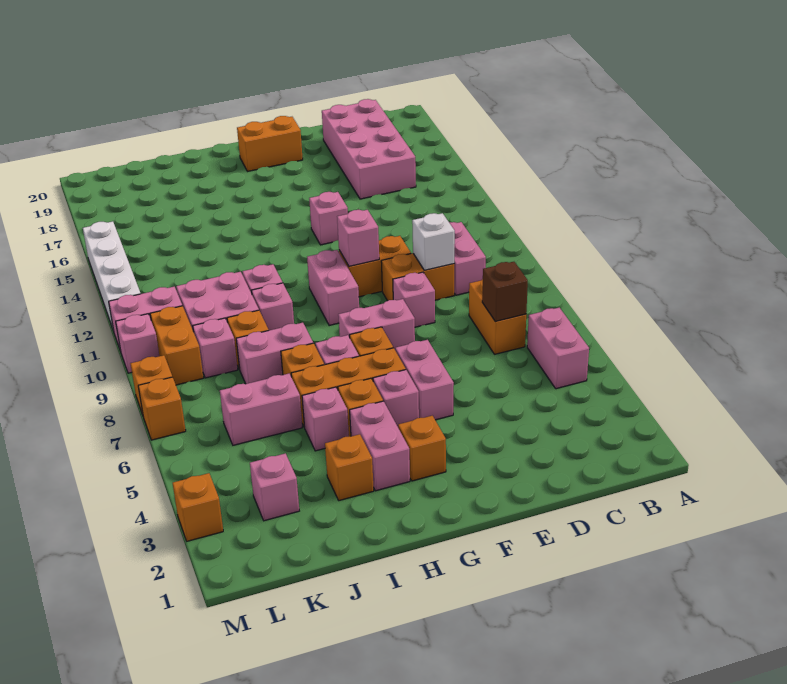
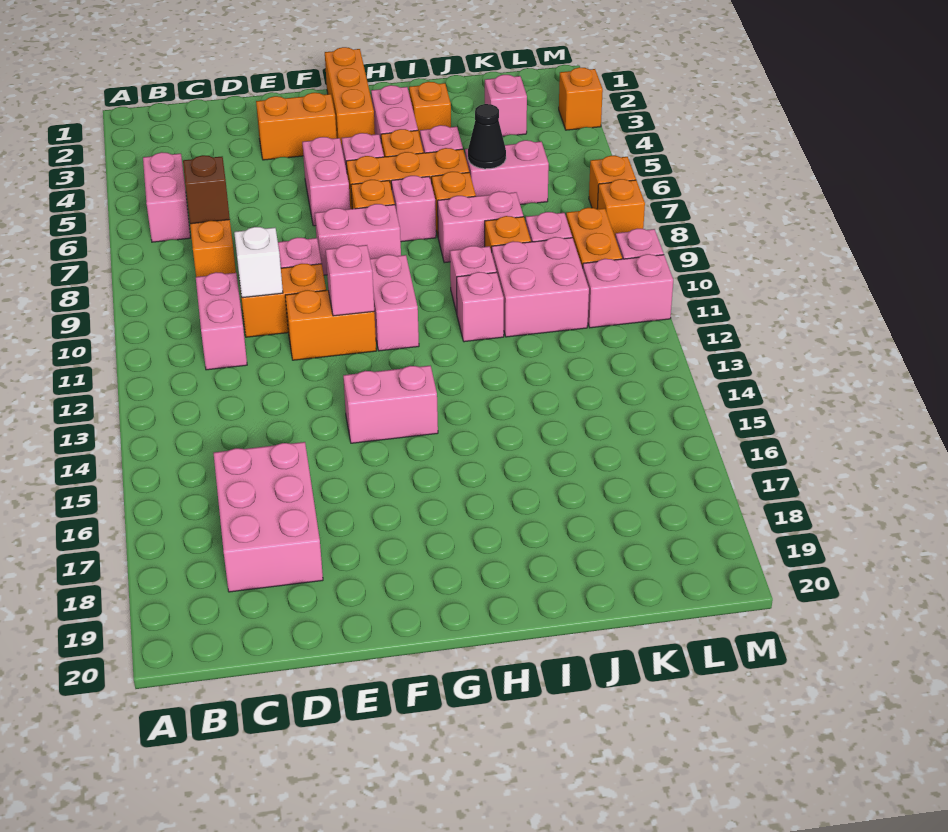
pink brick C16:D19 level 1 -> pink brick C16:D18 level 1
pink brick F14 level 1 -> pink brick F14:G14 level 1
orange brick F19:G19 level 1 -> orange brick E3:F3 level 1
orange brick G3 level 1 -> orange brick G1:G3 level 1
none -> black cone J6 level 2
white brick M12:M15 level 1 -> none

